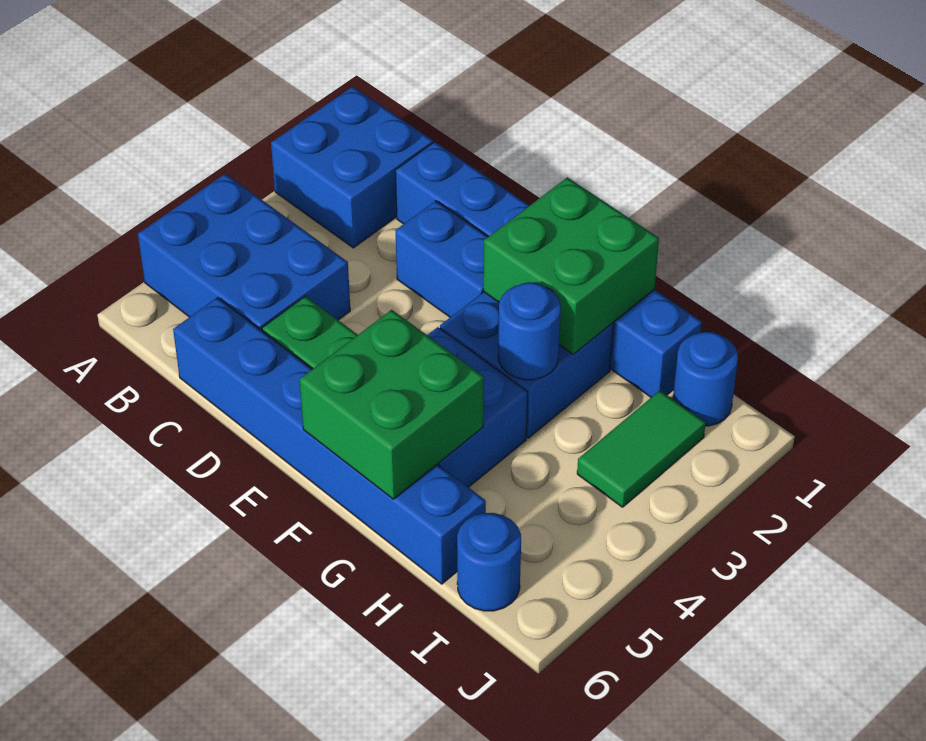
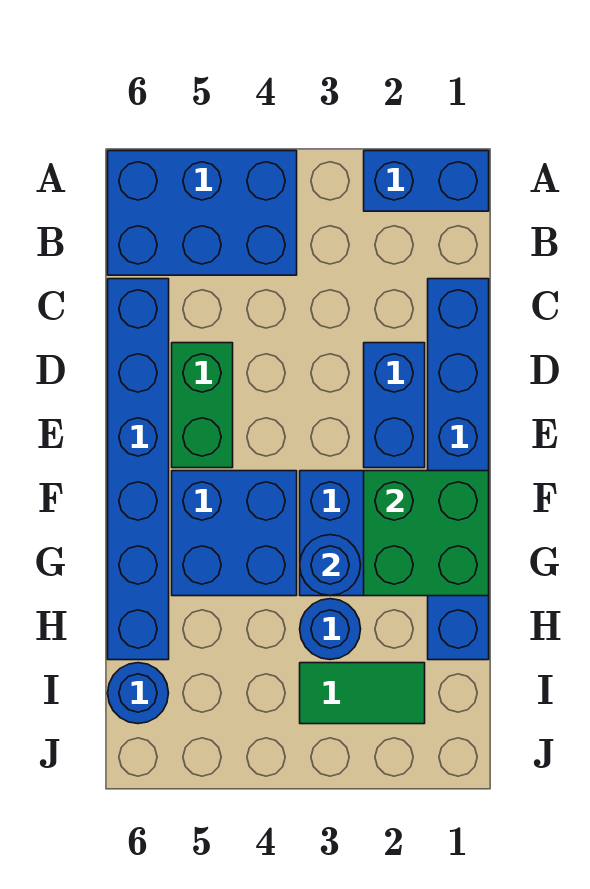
blue brick A1:B2 level 1 -> blue brick A1:A2 level 1
blue brick A4:C5 level 1 -> blue brick A4:B6 level 1
green brick F5:G6 level 2 -> none
blue round brick I1 level 1 -> blue round brick H3 level 1

